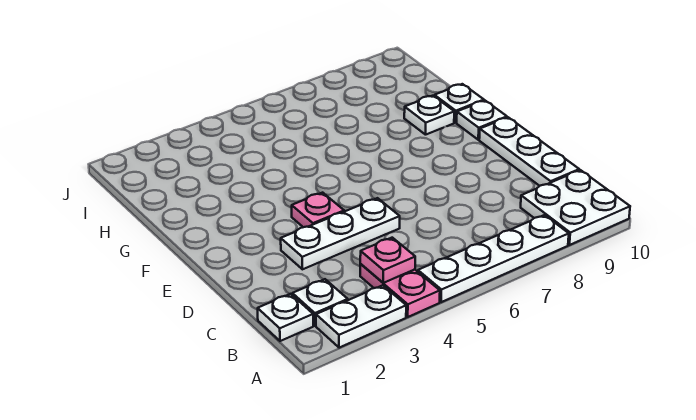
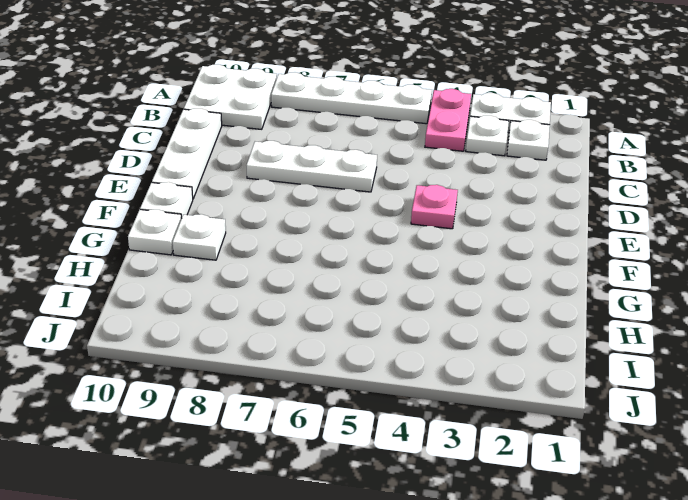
white plate B1 level 1 -> white plate B3 level 1
pink plate B4 level 2 -> none
white plate D3:D5 level 1 -> white plate D6:D8 level 1

